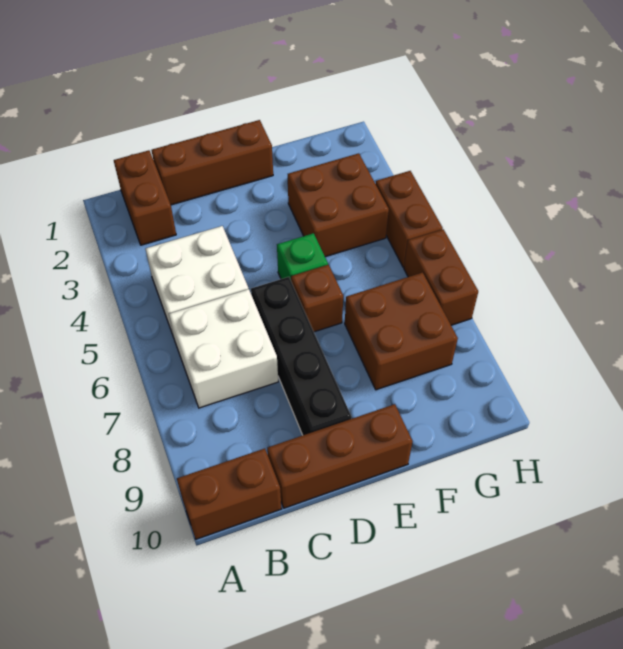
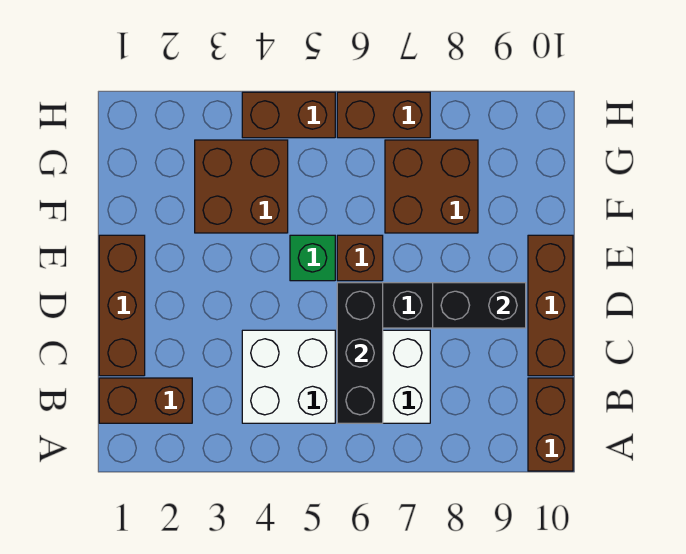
none -> black brick B6:D6 level 2
none -> black brick D8:D9 level 2

